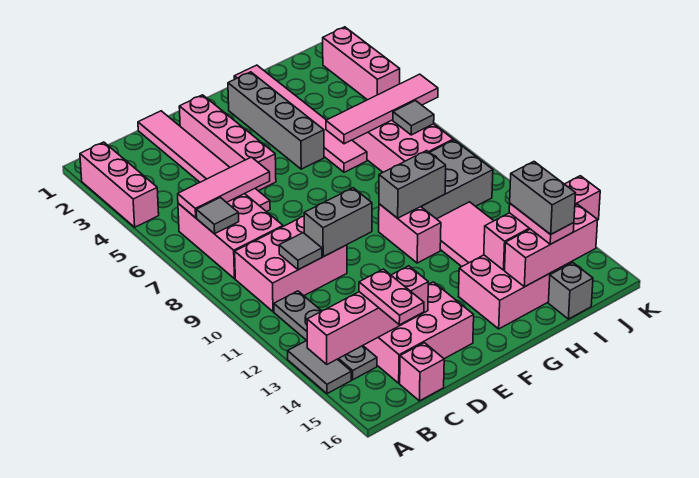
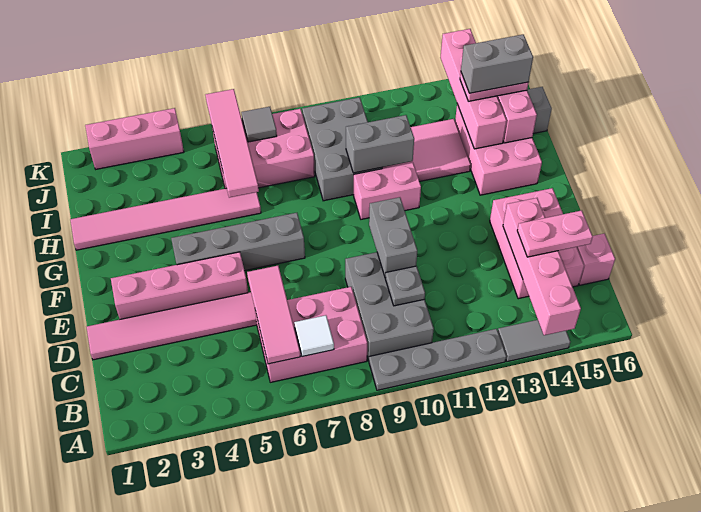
pink brick A2:A4 level 1 -> none
grey tile B7 level 2 -> white tile B7 level 2
pink brick B9:D10 level 1 -> grey brick B9:D10 level 1
grey plate B11:B14 level 1 -> grey plate A9:A12 level 1
grey tile C10 level 2 -> grey plate C10 level 2
grey brick G2:G5 level 1 -> grey brick F4:F7 level 1
grey brick G10:H10 level 2 -> grey brick H10:H11 level 2

